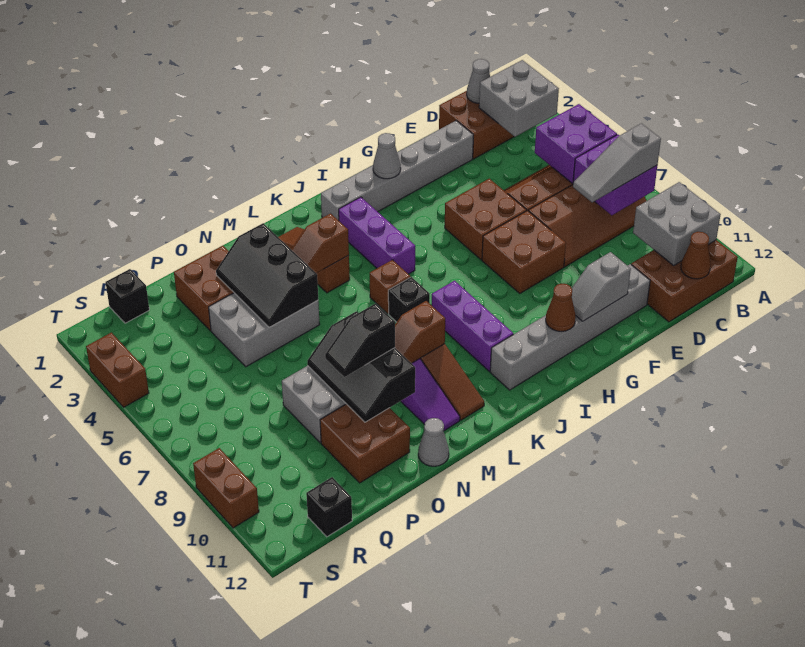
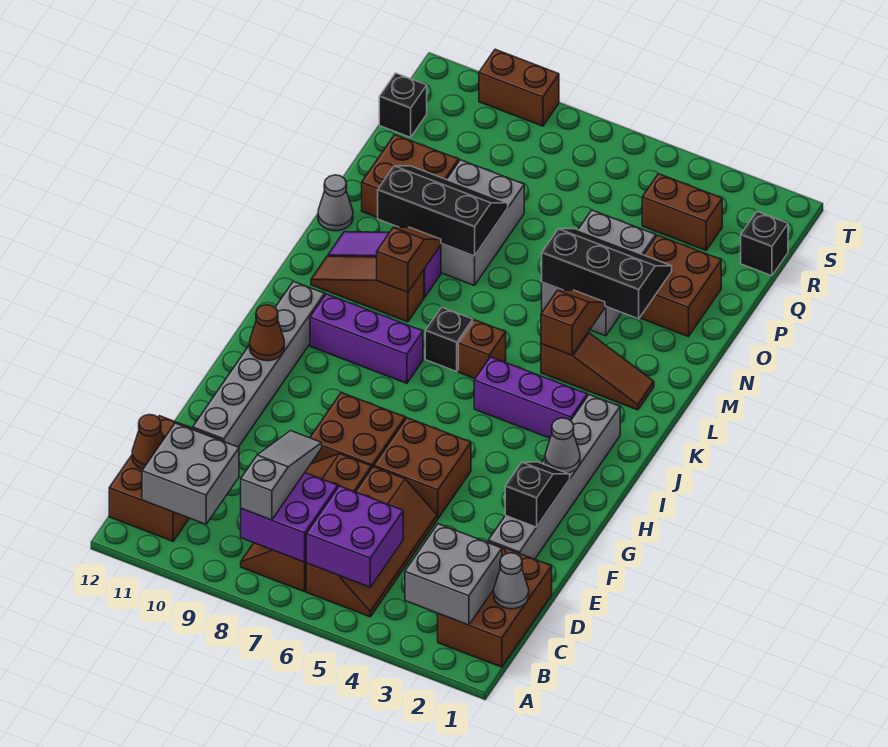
grey slope F11:G11 level 2 top F -> none
black slope N9:O9 level 3 top N -> black slope F2:G2 level 2 top F
brown brick T3:T4 level 1 -> brown brick R3:R4 level 1

